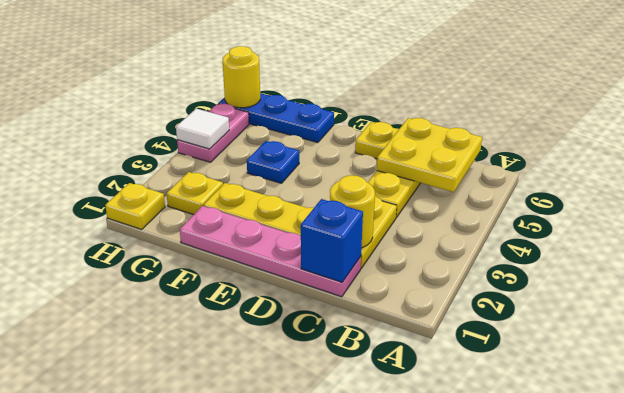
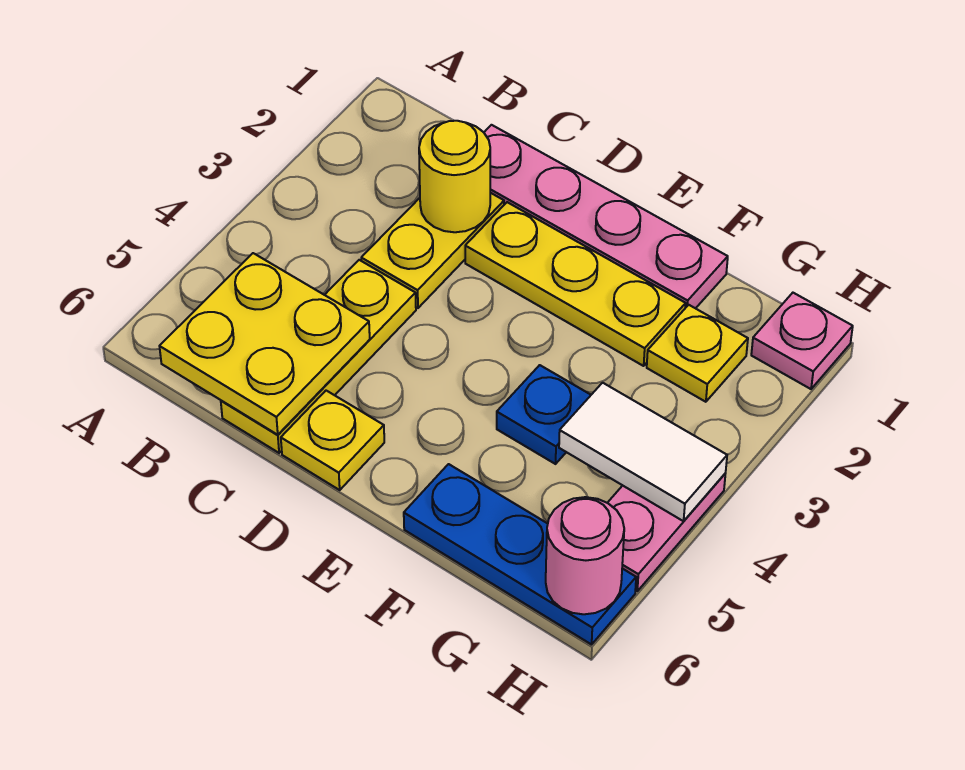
blue brick C1 level 2 -> none
yellow plate H1 level 1 -> pink plate H1 level 1
white tile H4 level 2 -> white tile G4:H4 level 2
yellow round brick H6 level 2 -> pink round brick H6 level 2

